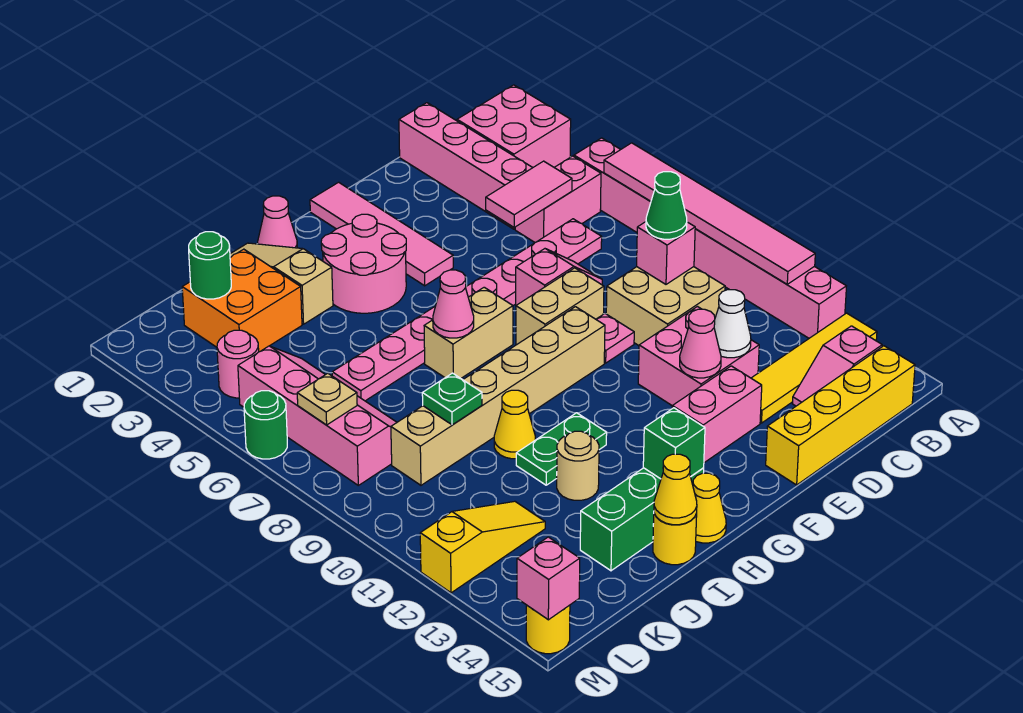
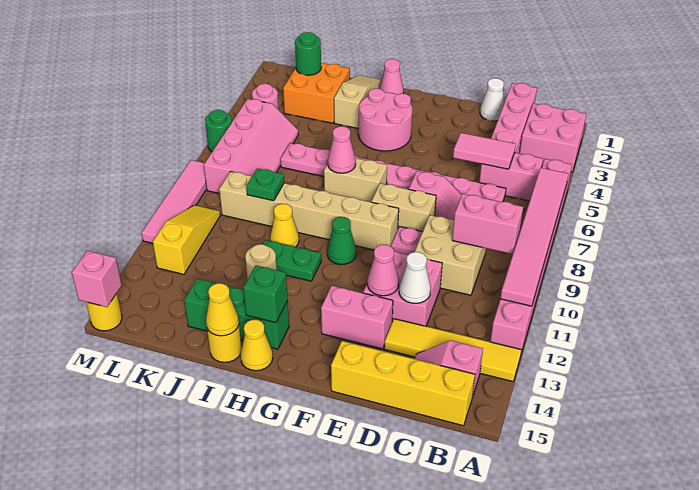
pink brick C9 level 2 -> pink brick B9:C9 level 2
green cone C9 level 3 -> green cone G10 level 1
none -> white cone D1 level 1
pink tile F1:F4 level 1 -> pink tile M8:M11 level 1
yellow slope K12:M12 level 1 top M -> yellow slope L10:L12 level 1 top 12
tan plate L7 level 2 -> none

